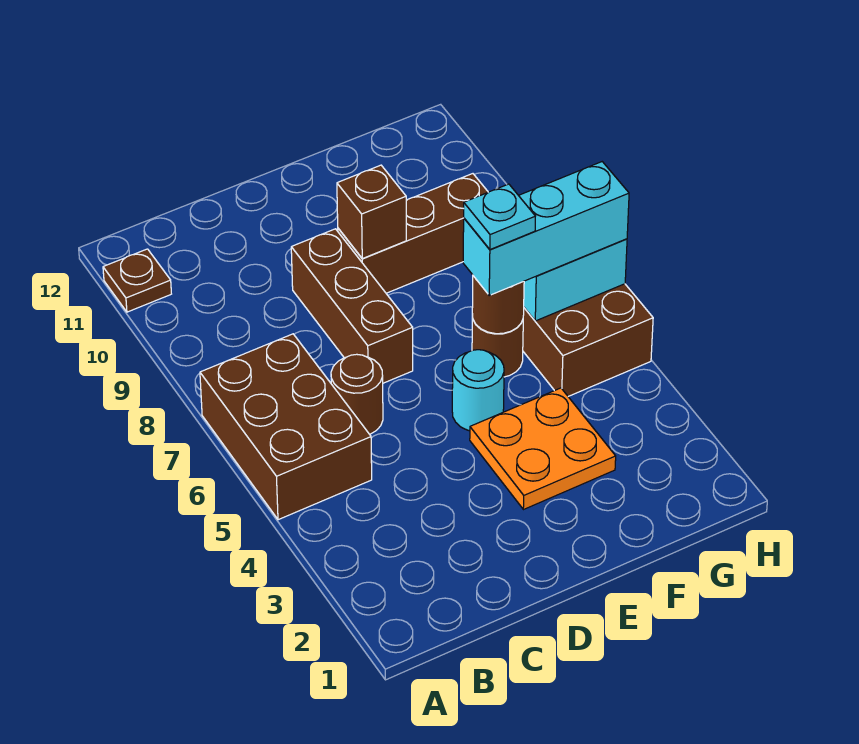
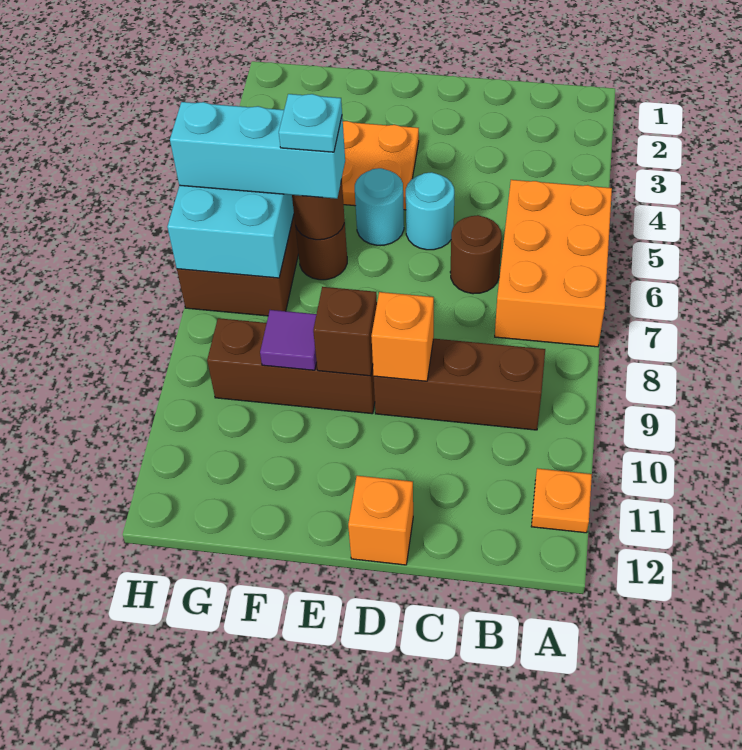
brown brick A5:B7 level 1 -> orange brick A5:B7 level 1
brown plate A11 level 1 -> orange plate A11 level 1
none -> cyan round brick D5 level 1
brown brick D7:D9 level 1 -> brown brick B9:D9 level 1
none -> orange brick D9 level 2
none -> orange brick D12 level 1
none -> purple tile F9 level 2

